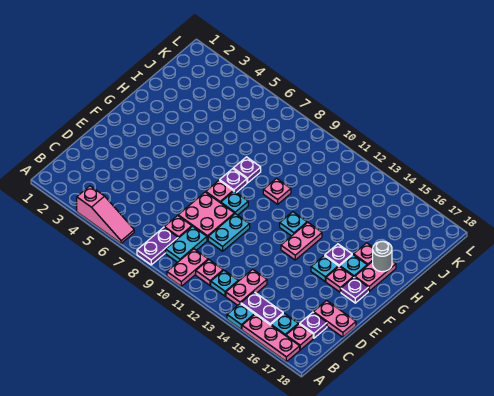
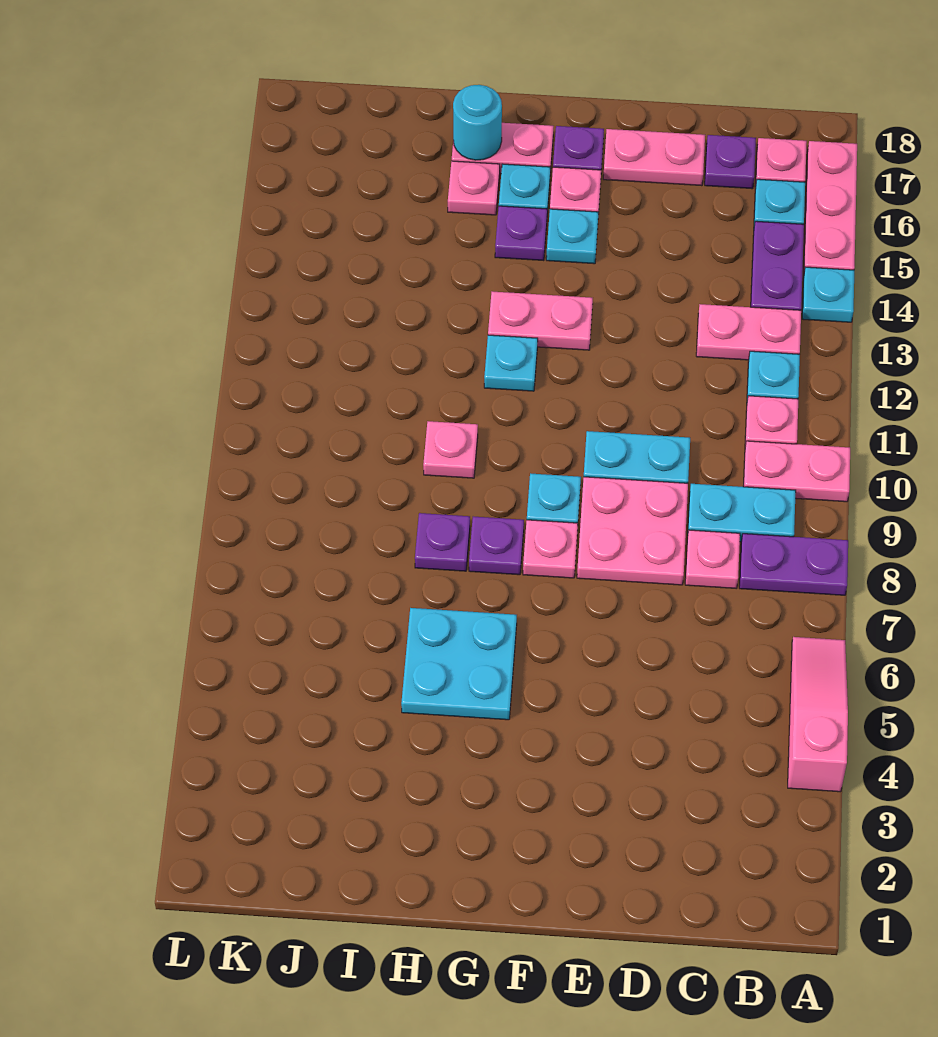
pink plate D17:D18 level 1 -> pink plate D17:E17 level 1
none -> cyan plate G5:H6 level 1
grey round brick H17 level 2 -> cyan round brick H17 level 2

